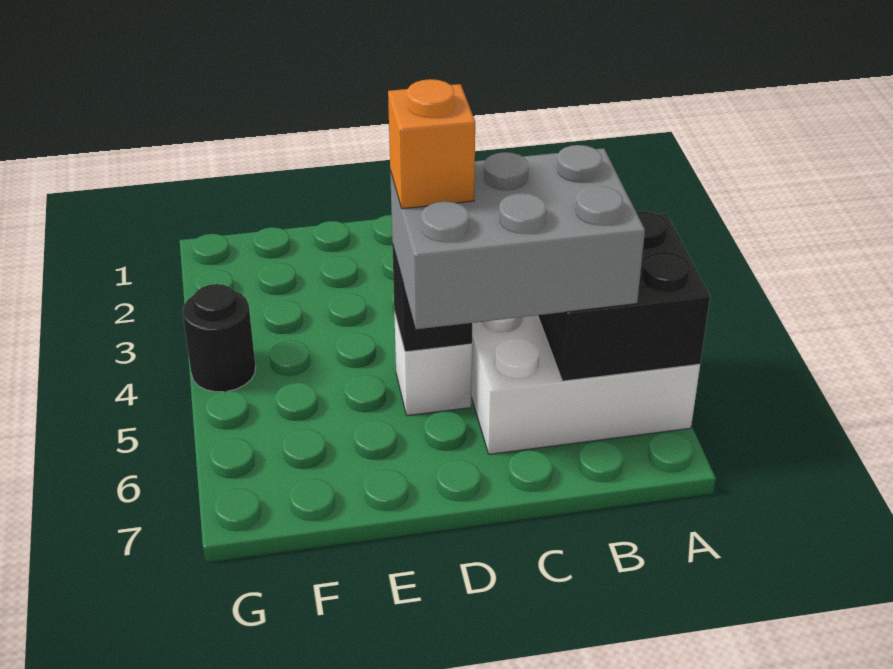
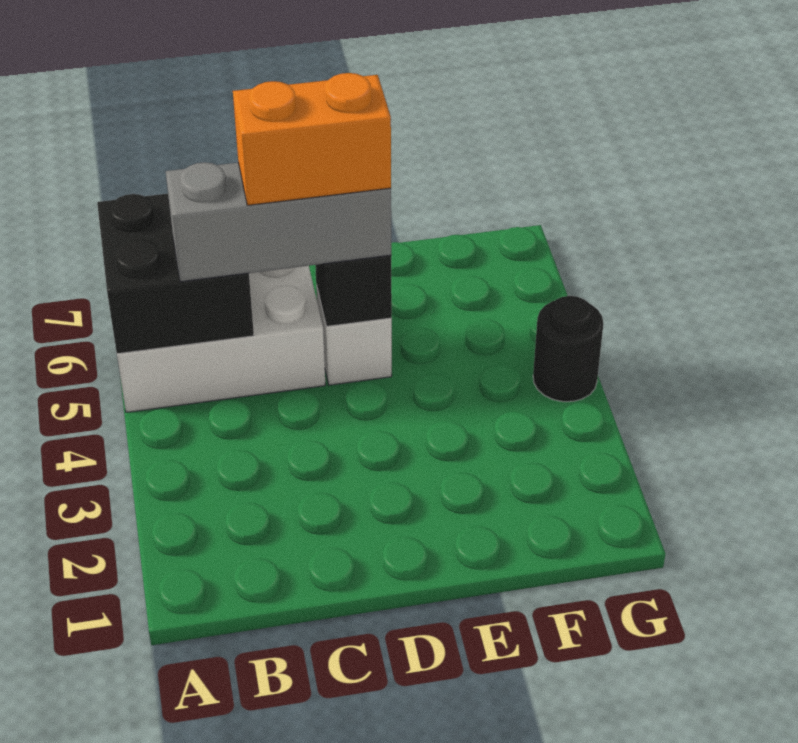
grey brick B5:D6 level 3 -> grey brick B5:D5 level 3
orange brick D5 level 4 -> orange brick C5:D5 level 4

